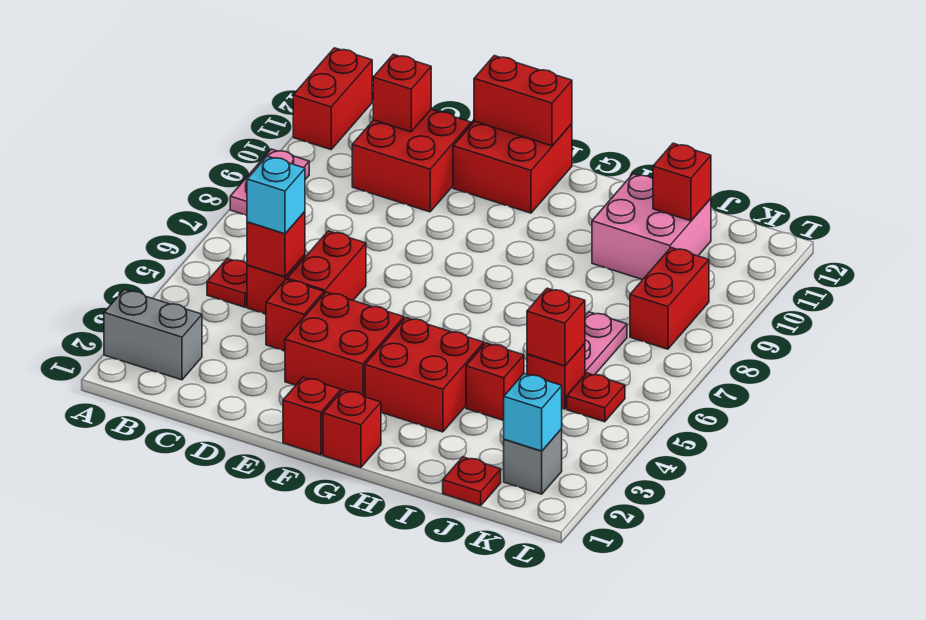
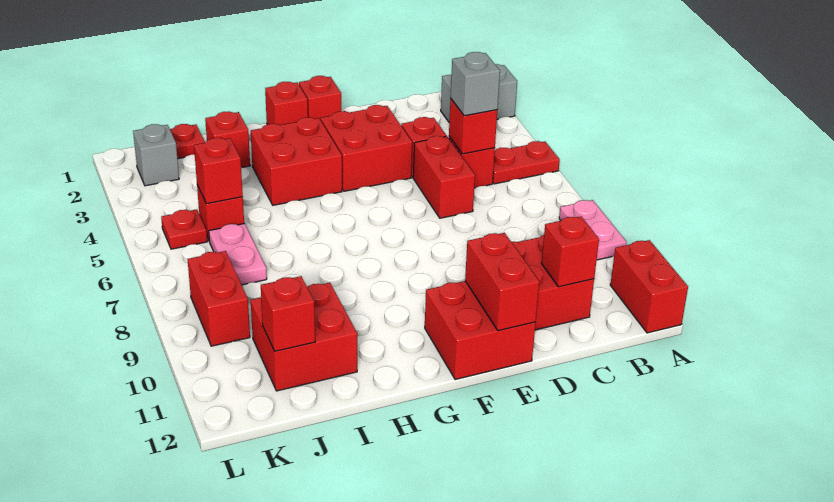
red plate B5 level 1 -> red plate A5:B5 level 1
cyan brick C5 level 3 -> grey brick C5 level 3
red brick E12:F12 level 2 -> red brick E11:E12 level 2
red brick I4 level 1 -> red brick I2 level 1
pink brick I10:J11 level 1 -> red brick I10:J11 level 1
cyan brick K2 level 2 -> none

